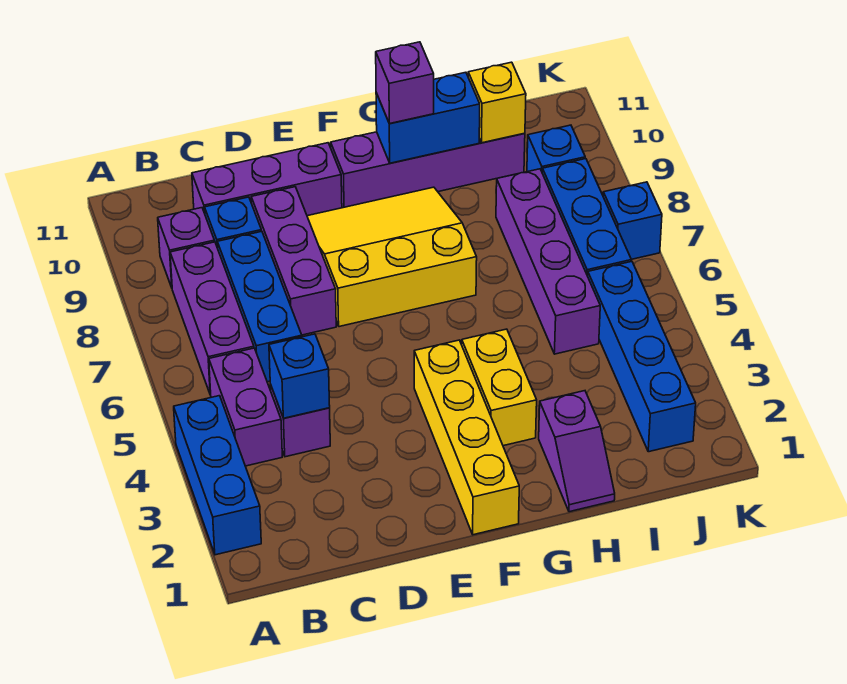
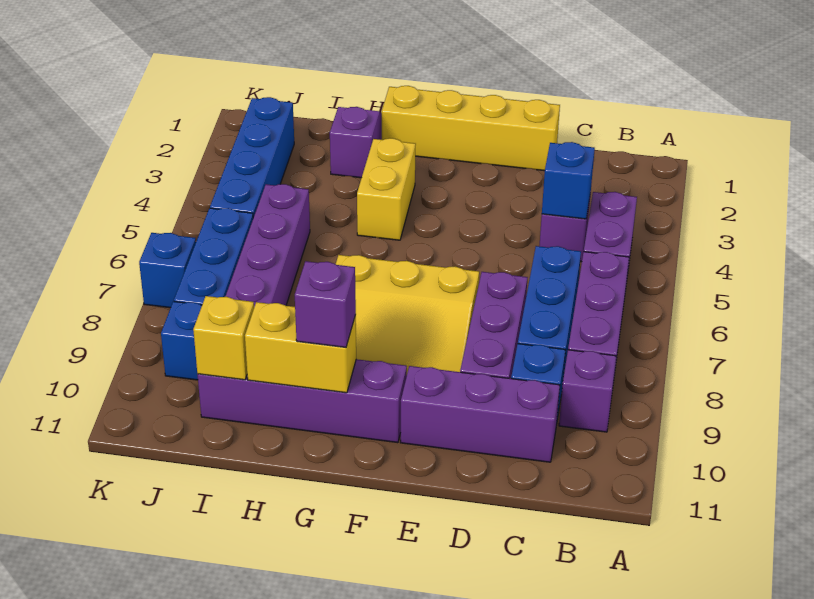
blue brick A2:A4 level 1 -> none
yellow brick F1:F4 level 1 -> yellow brick D1:G1 level 1
blue brick G10:H10 level 2 -> yellow brick G10:H10 level 2

